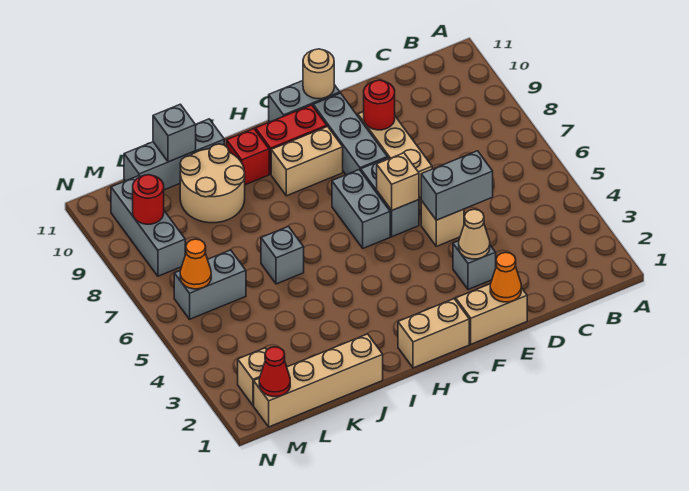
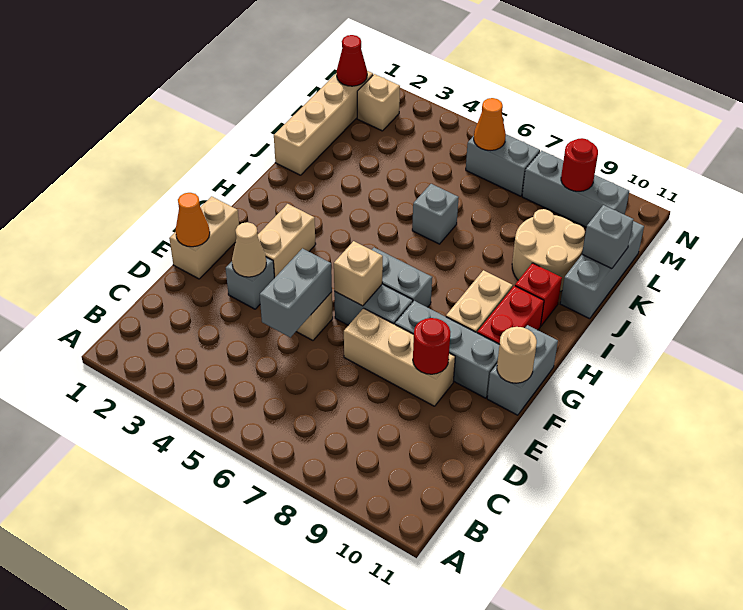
tan brick G1:H1 level 1 -> tan brick F3:G3 level 1
grey brick L6:M6 level 1 -> grey brick M6:M7 level 1

